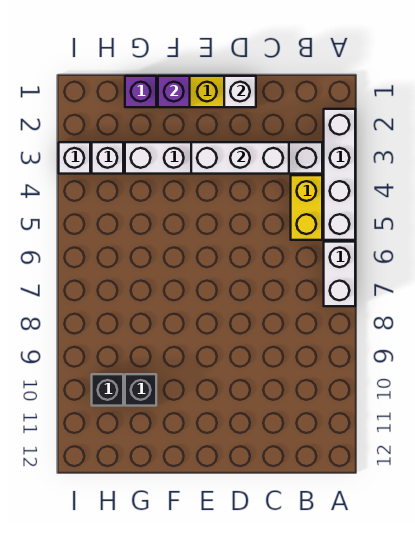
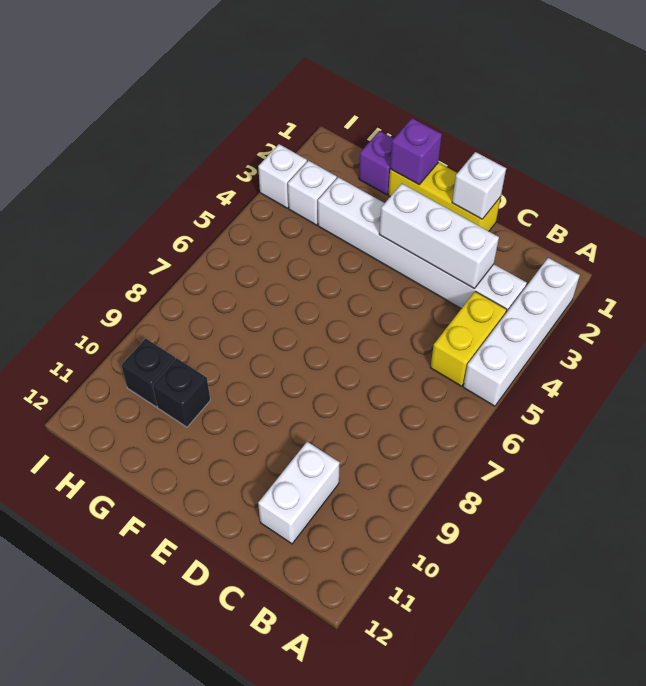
white brick A6:A7 level 1 -> white brick C10:C11 level 1

